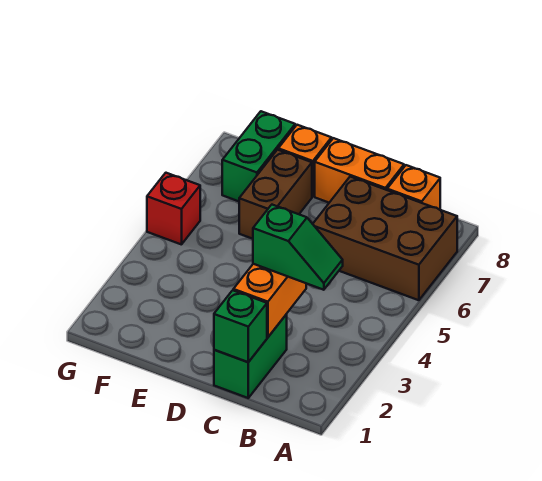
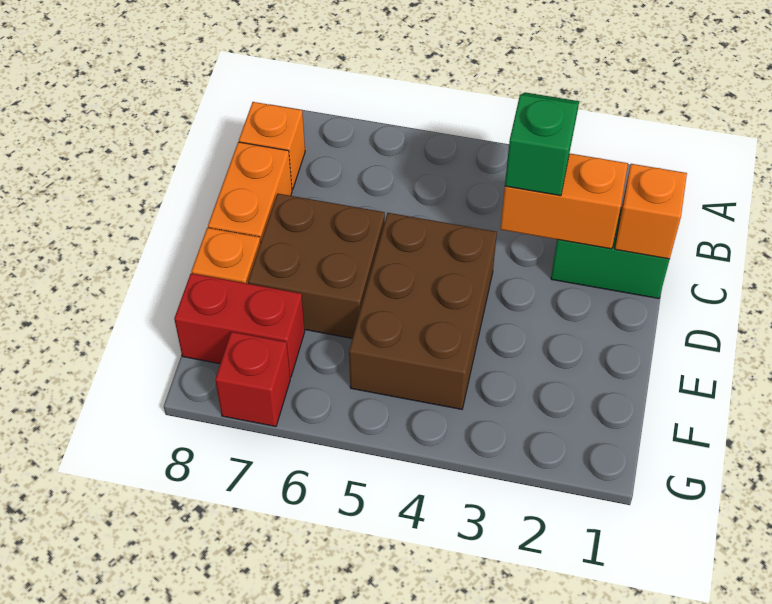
brown brick A6:C7 level 1 -> brown brick D4:F5 level 1
green brick C1 level 2 -> orange brick C1 level 2
brown brick E6:E7 level 1 -> brown brick D6:E7 level 1
green brick F7:F8 level 1 -> red brick F7:F8 level 1
red brick G5 level 1 -> red brick G7 level 1

